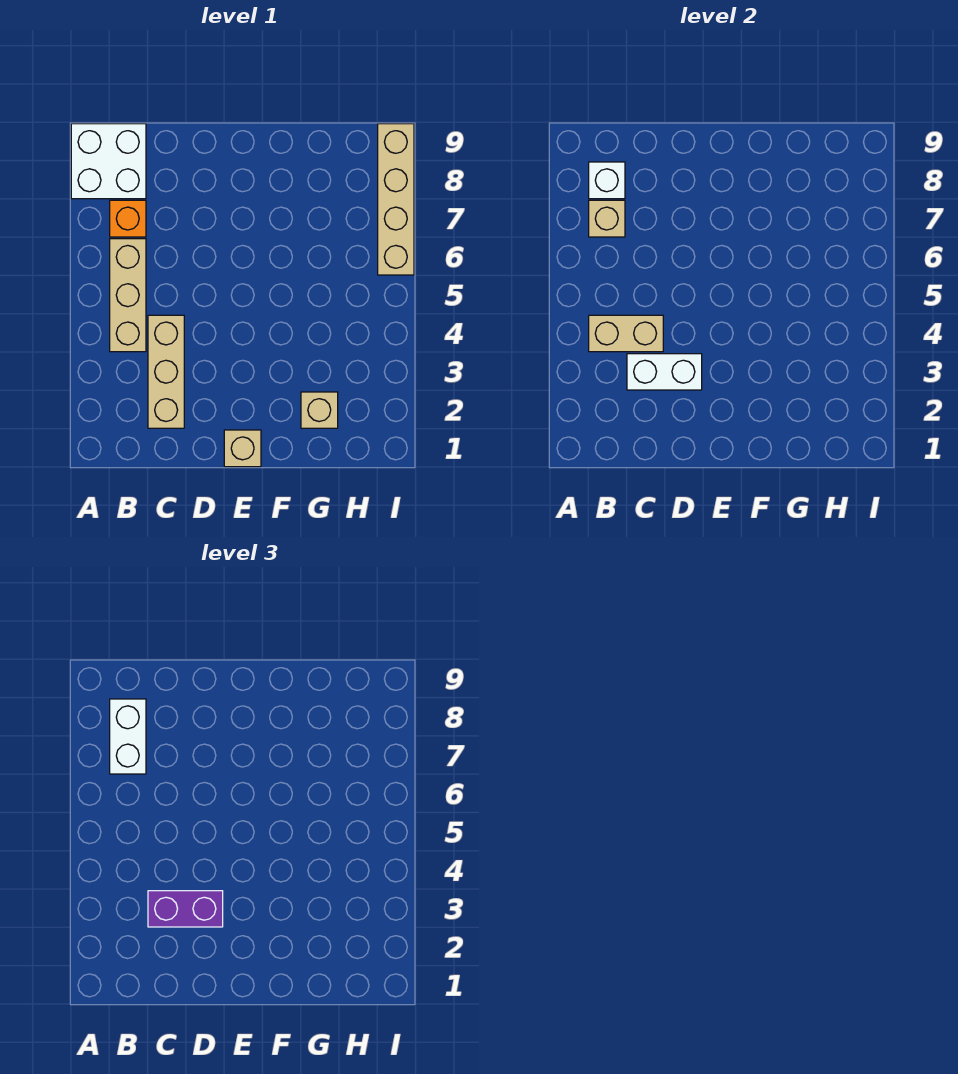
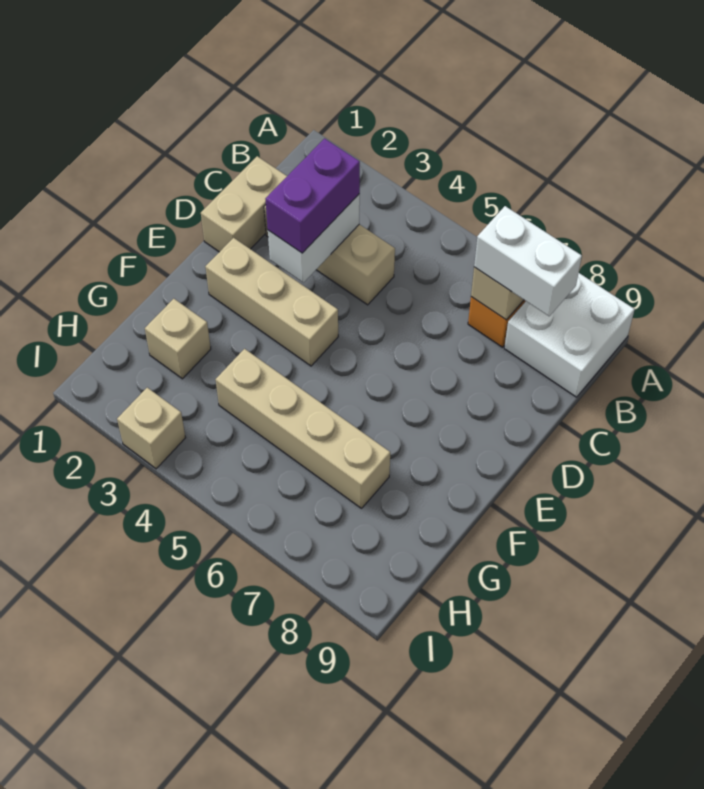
tan brick B4:B6 level 1 -> tan brick E2:E4 level 1
tan brick B4:C4 level 2 -> tan brick C1:D1 level 1
white brick B8 level 2 -> none
tan brick E1 level 1 -> tan brick I3 level 1
tan brick I6:I9 level 1 -> tan brick G4:G7 level 1

